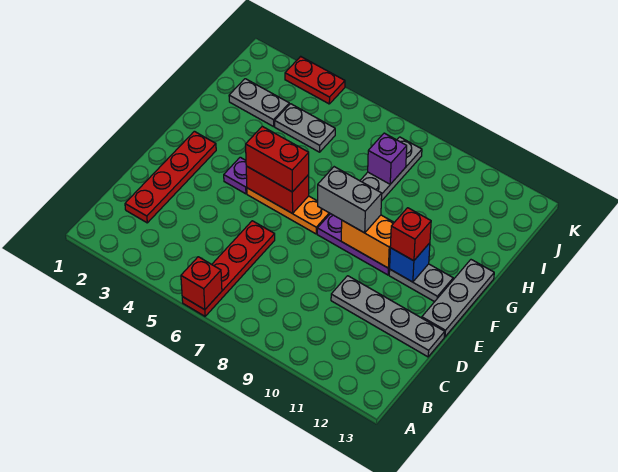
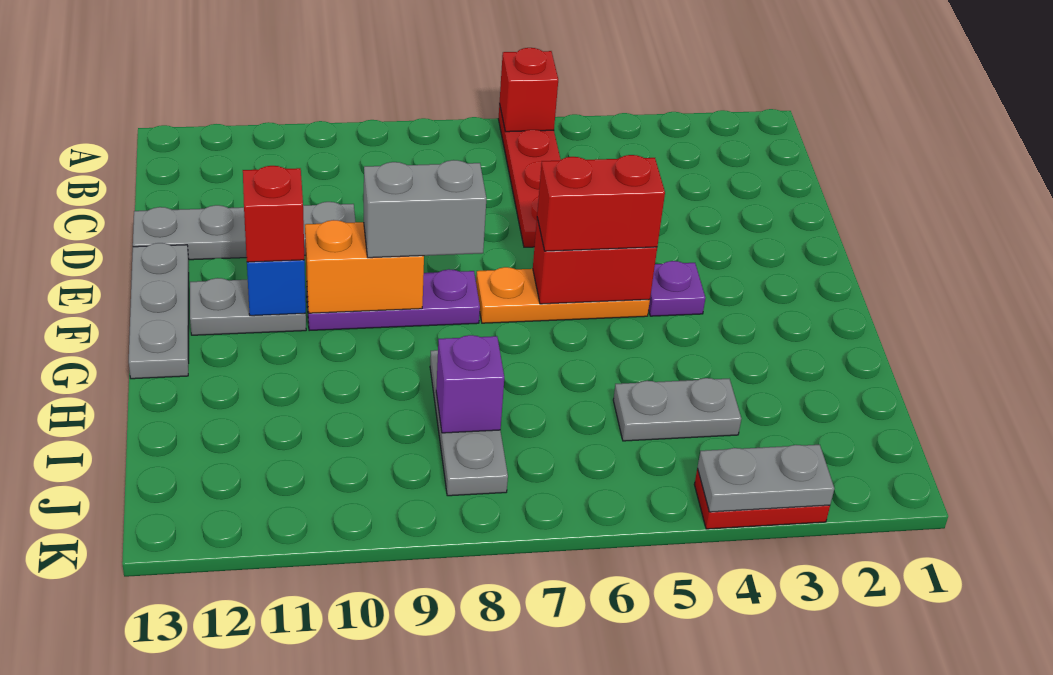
red plate C2:F2 level 1 -> none
grey plate I2:I3 level 1 -> grey plate K3:K4 level 2

